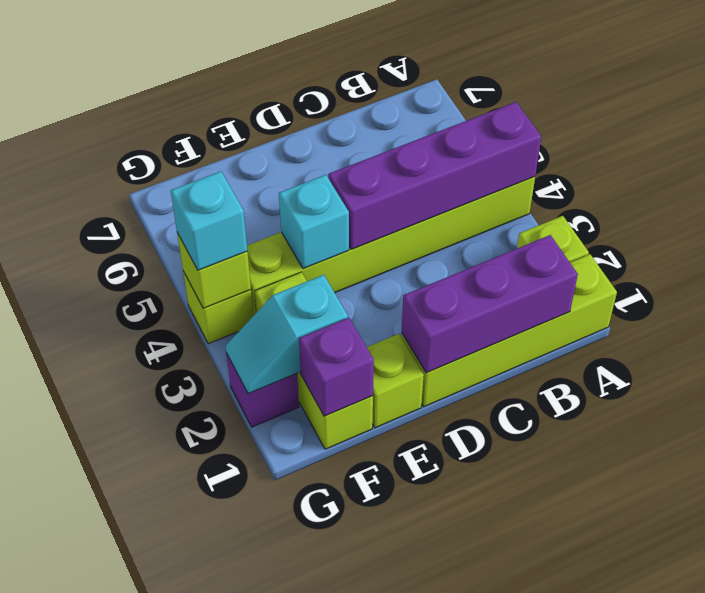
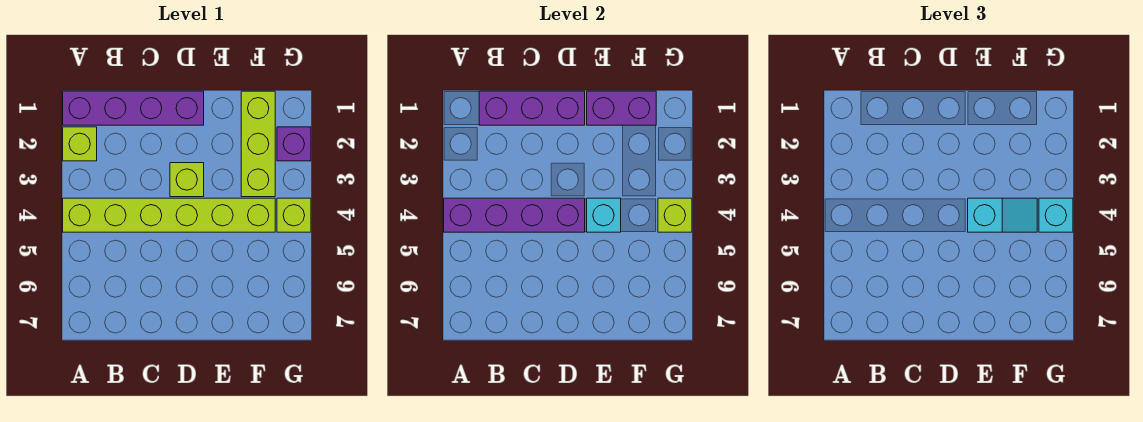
lime brick A1:D1 level 1 -> purple brick A1:D1 level 1
lime brick E1 level 1 -> lime brick D3 level 1
purple brick F1 level 2 -> purple brick E1:F1 level 2
cyan slope F2:G2 level 2 top F -> cyan slope E4:F4 level 3 top E

